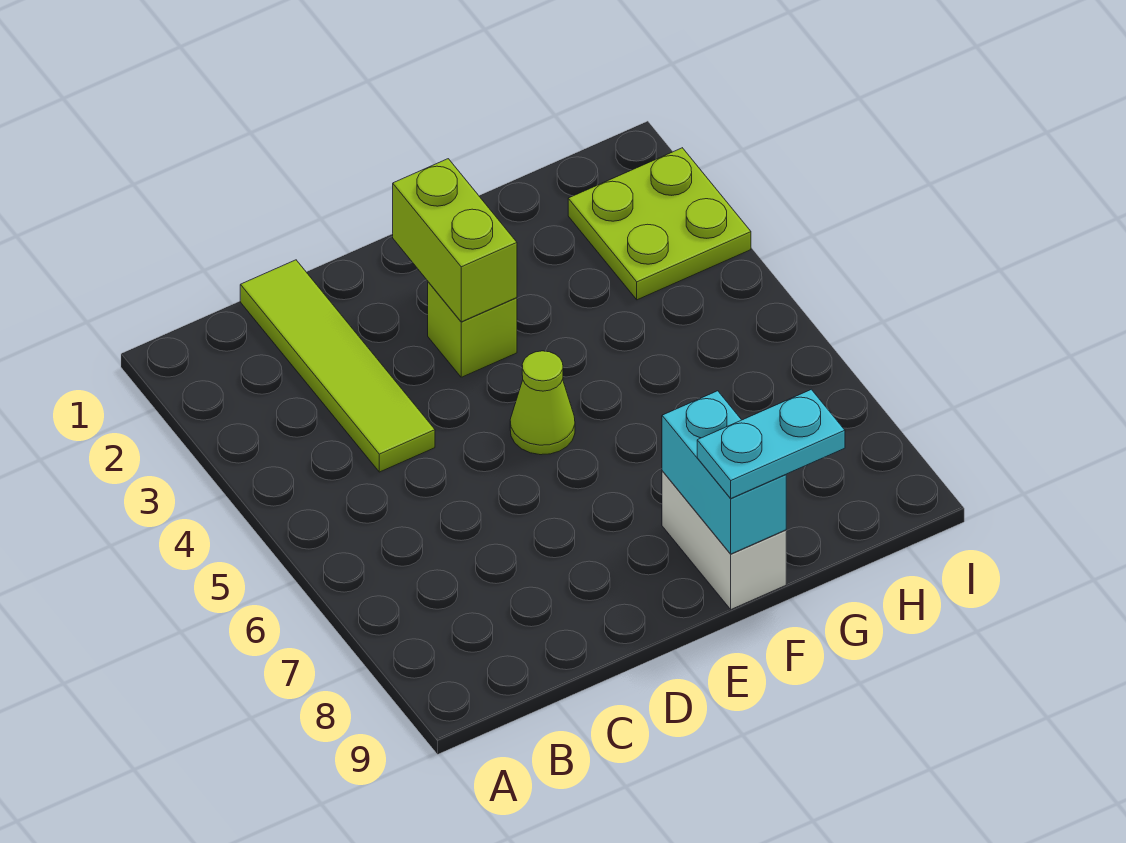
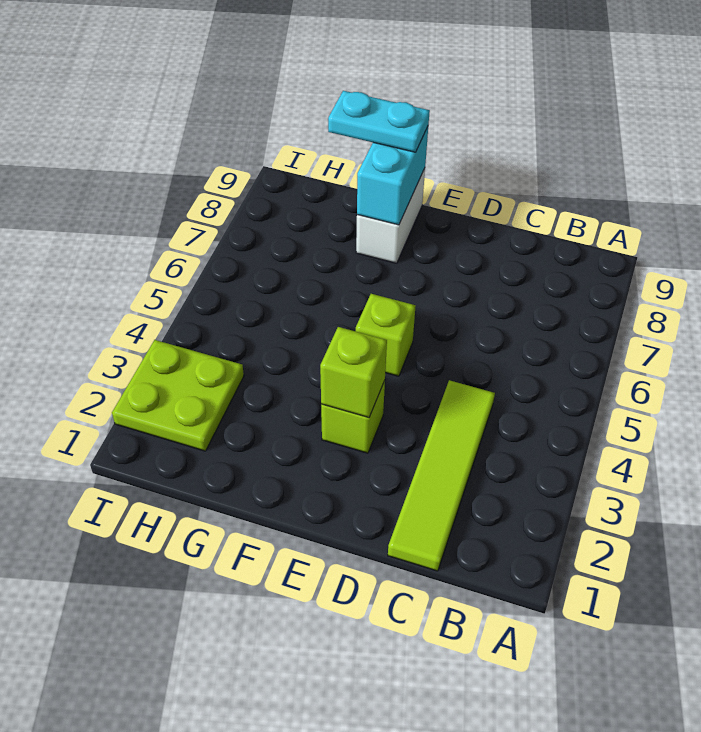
lime brick E2:E3 level 2 -> lime brick E3 level 2
lime cone E5 level 1 -> lime brick E5 level 1

